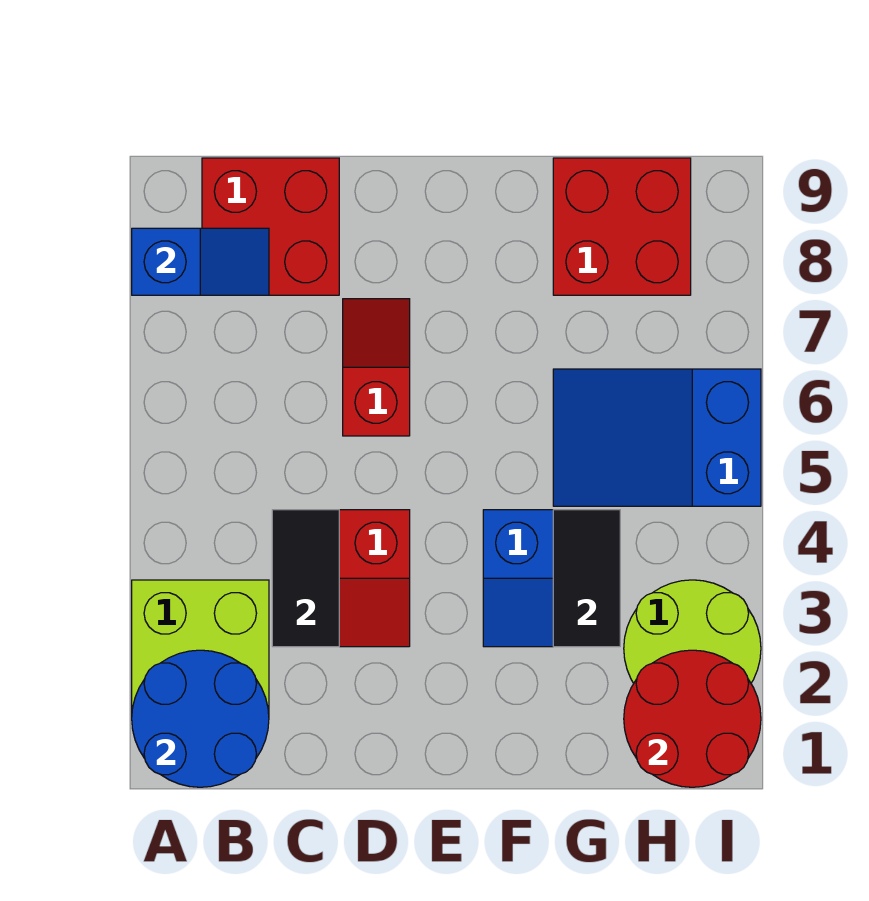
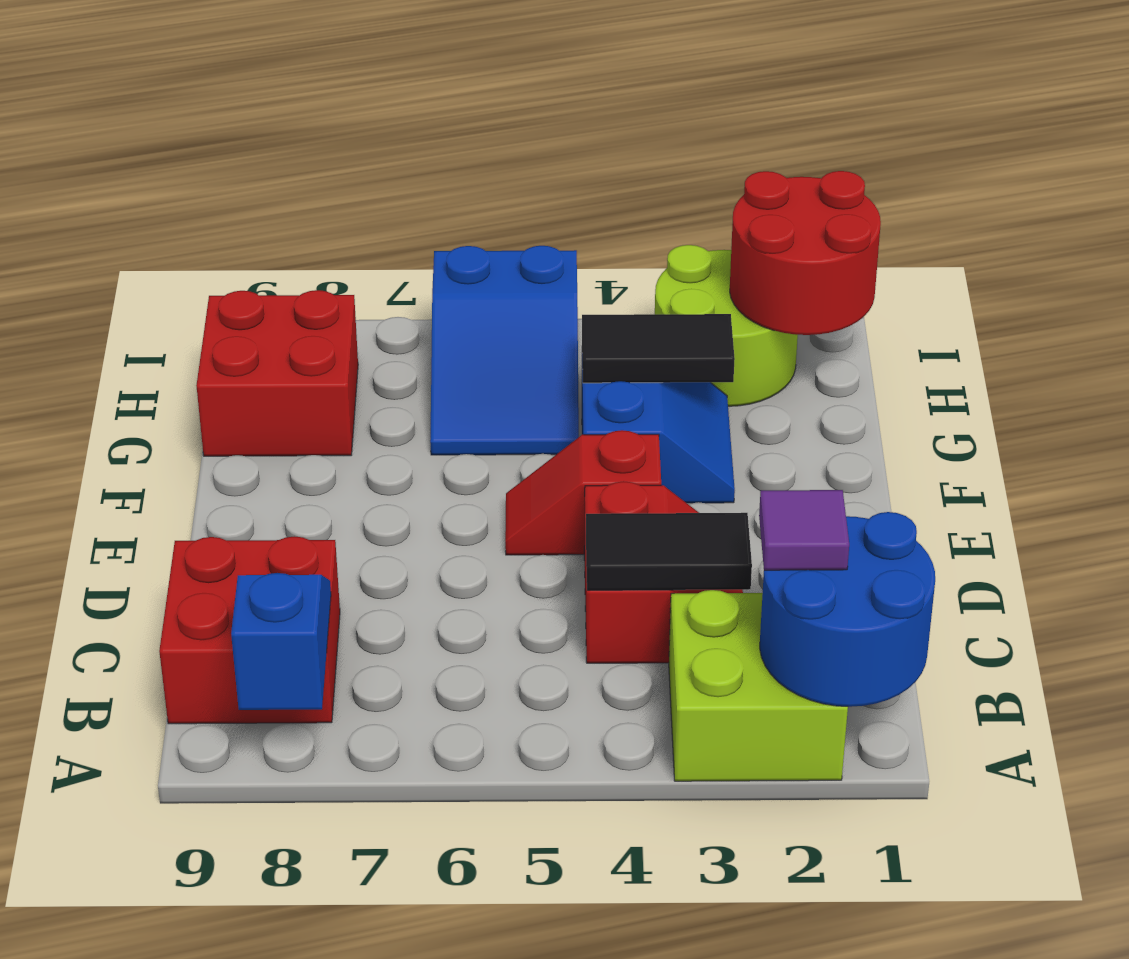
none -> purple tile B2 level 3
red slope D6:D7 level 1 top 6 -> red slope E4:E5 level 1 top 4

